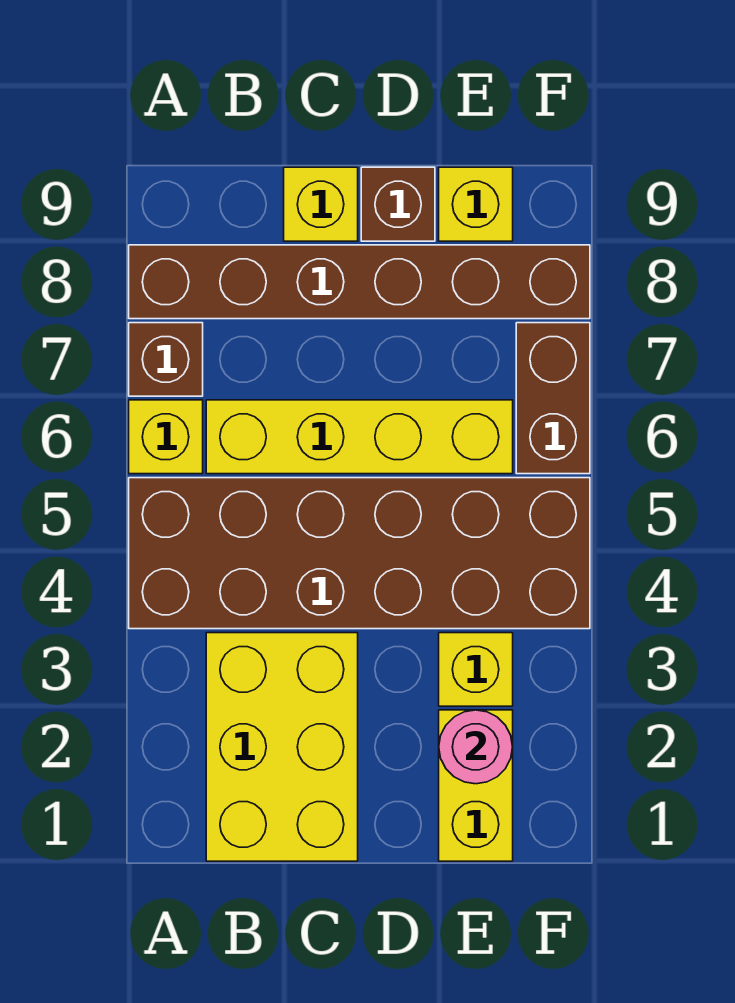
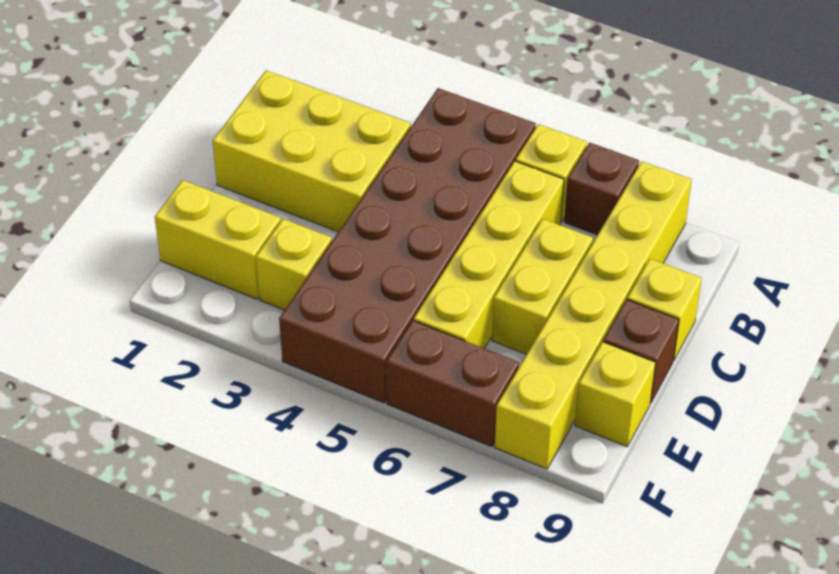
brown brick A8:F8 level 1 -> yellow brick A8:F8 level 1
none -> yellow brick C7:D7 level 1
pink round brick E2 level 2 -> none

